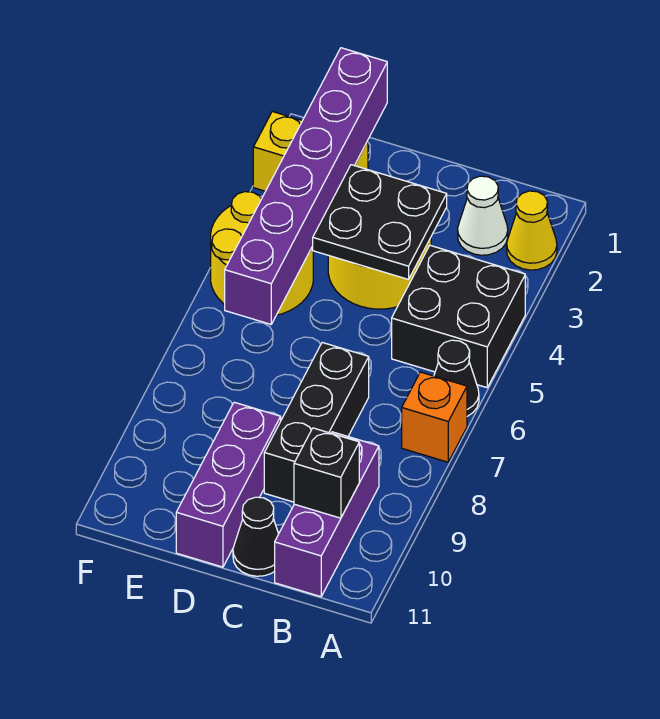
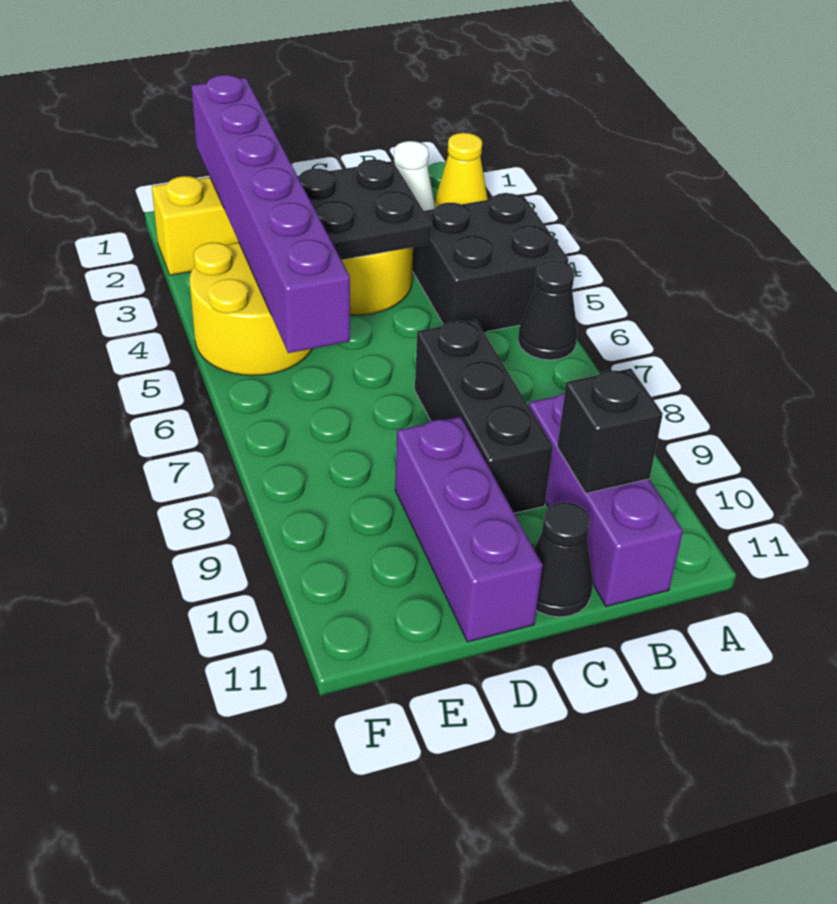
orange brick A7 level 1 -> none

